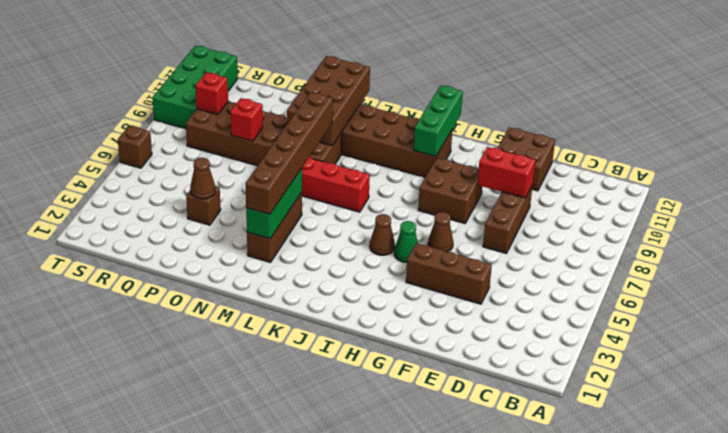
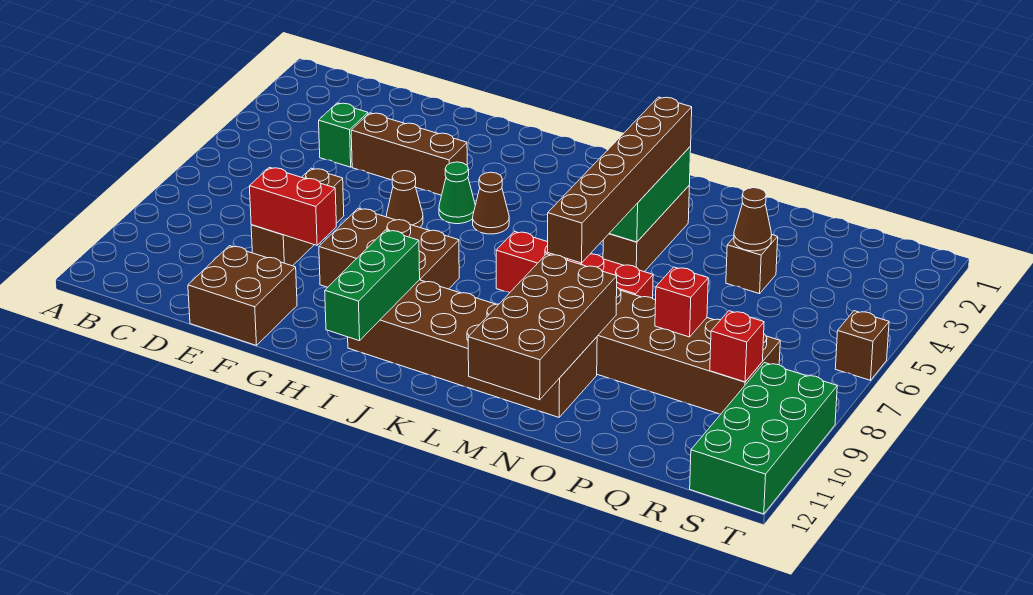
none -> green brick D4 level 1
brown brick G8:H9 level 1 -> brown brick G8:I9 level 1

